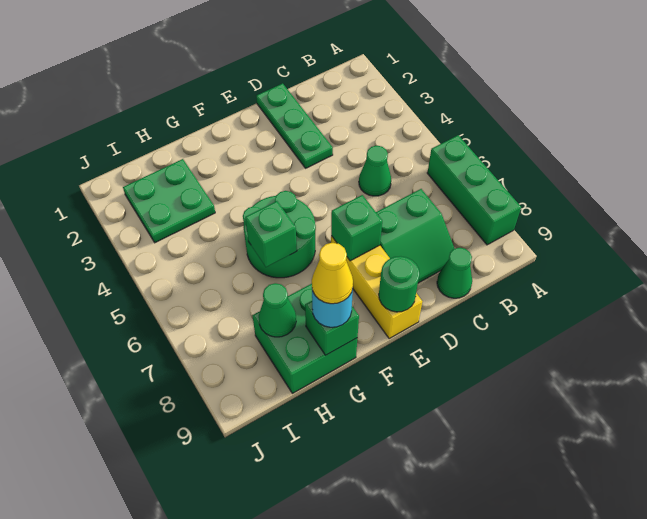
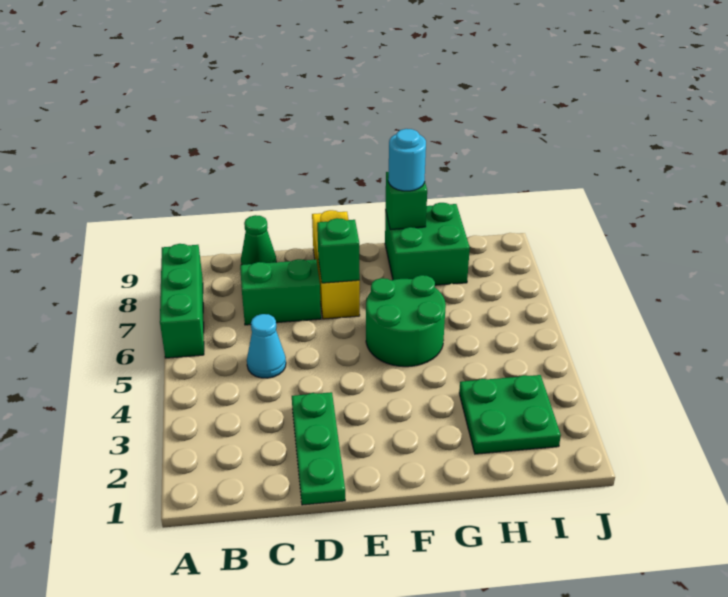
green cone C5 level 1 -> cyan cone C5 level 1
green round brick E9 level 2 -> none
green brick G6 level 2 -> none
yellow cone G9 level 4 -> none
green cone H8 level 2 -> none

